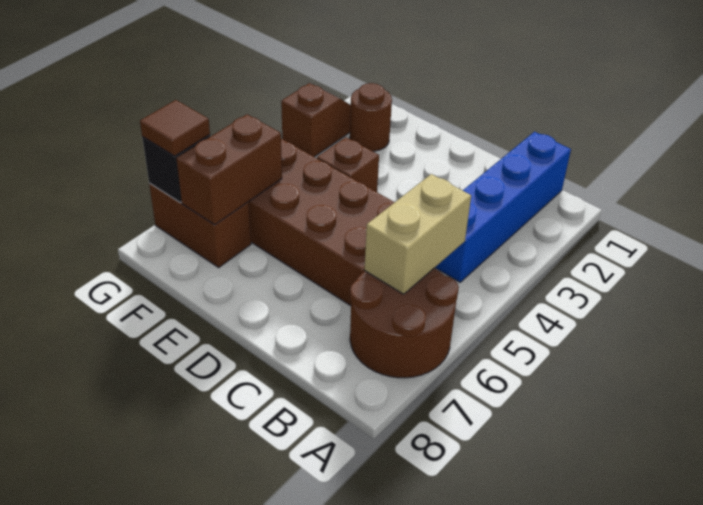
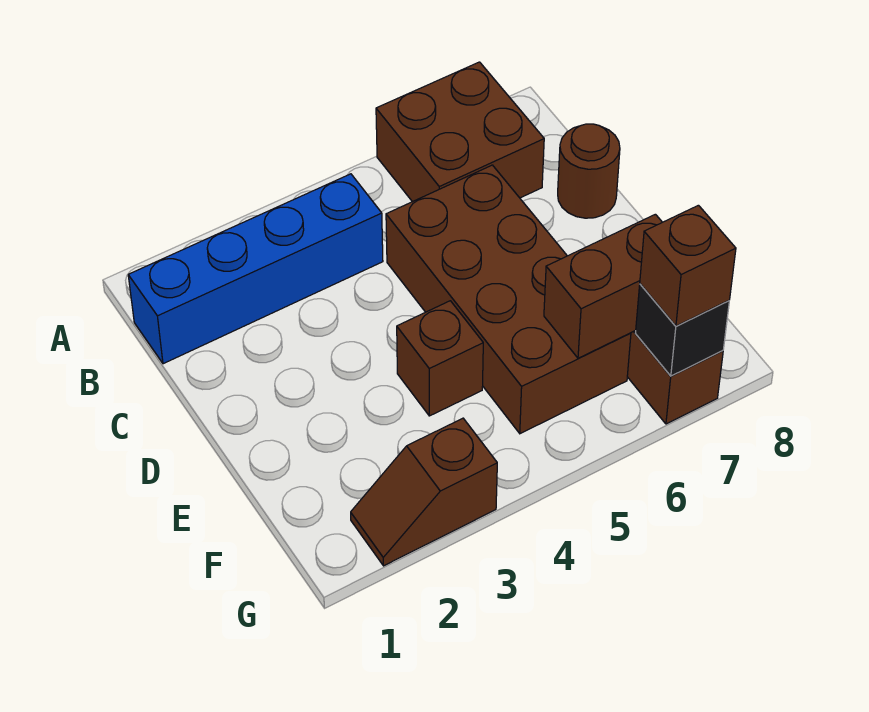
brown round brick A6:B7 level 1 -> brown brick A6:B7 level 1
tan brick B5:B6 level 2 -> none
brown round brick F2 level 1 -> brown round brick C8 level 1
brown tile G7 level 3 -> brown brick G7 level 3

